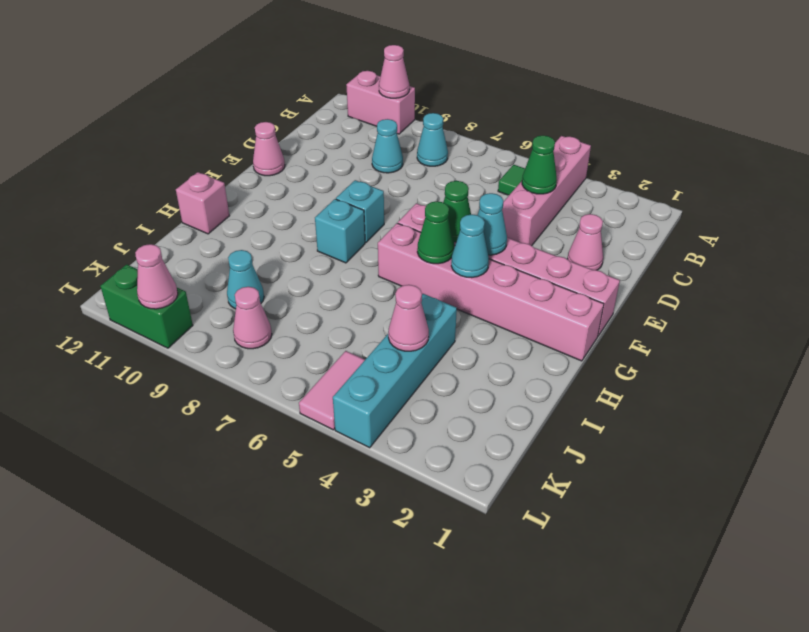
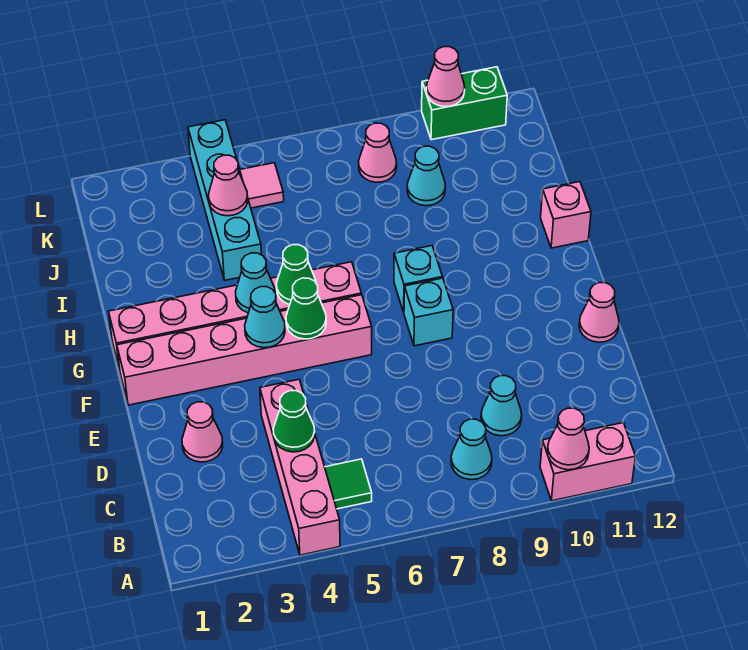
pink tile K5:L5 level 1 -> pink tile K5 level 1

